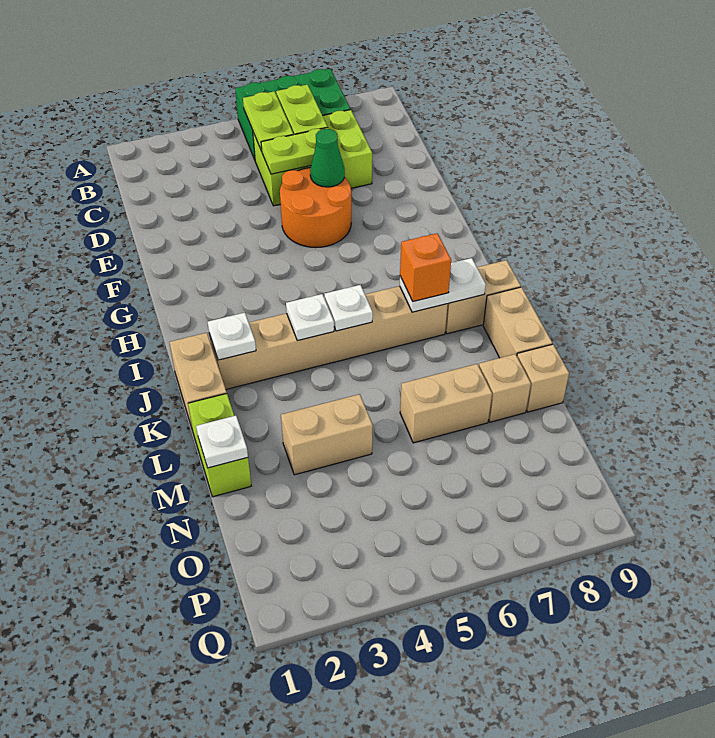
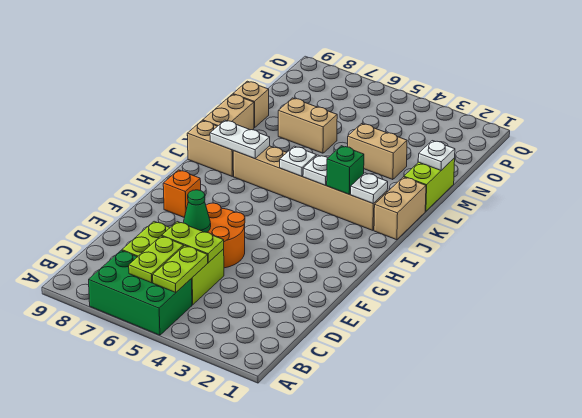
none -> green brick J3 level 2
orange brick J7 level 3 -> orange brick G8 level 1
tan brick M8 level 1 -> none

